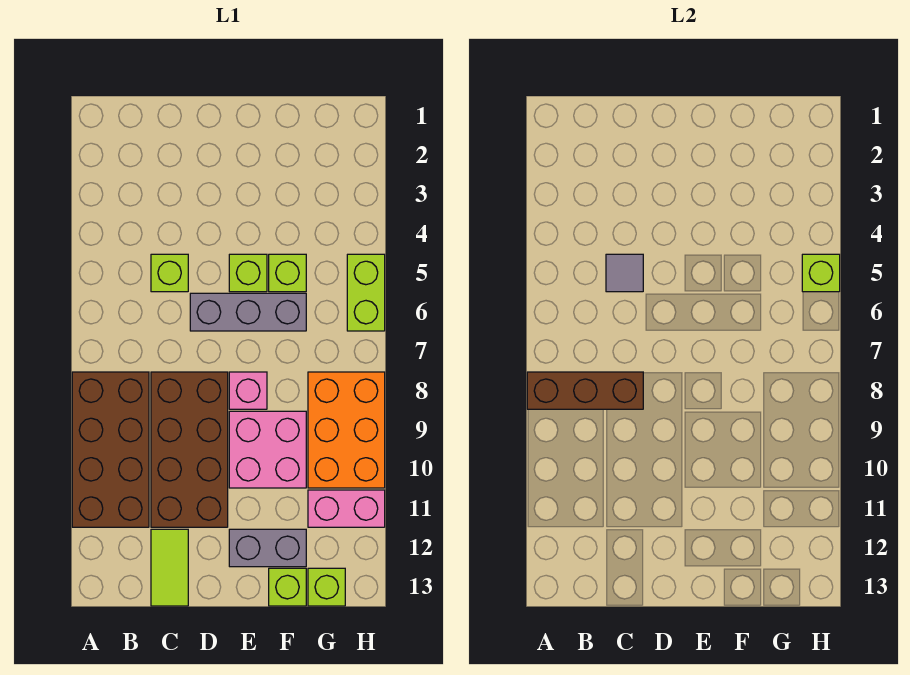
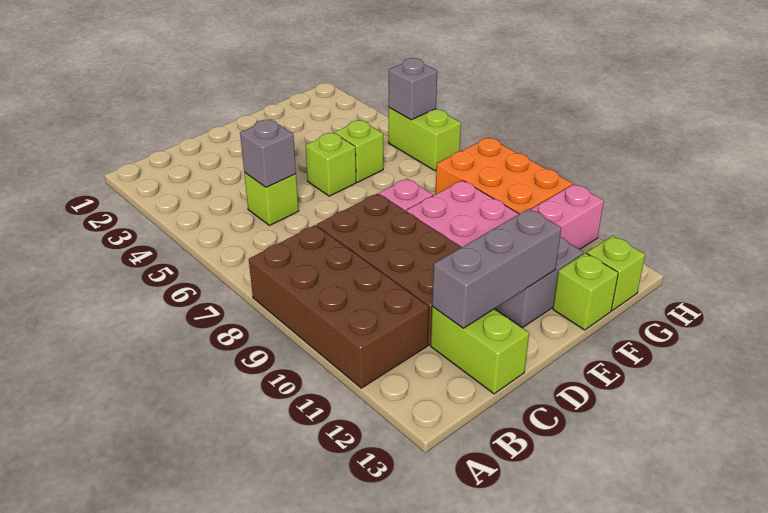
brown brick A8:C8 level 2 -> none
grey tile C5 level 2 -> grey brick C5 level 2
lime tile C12:C13 level 1 -> lime brick C12:C13 level 1
grey brick D6:F6 level 1 -> grey brick C12:E12 level 2
lime brick H5 level 2 -> grey brick H5 level 2

